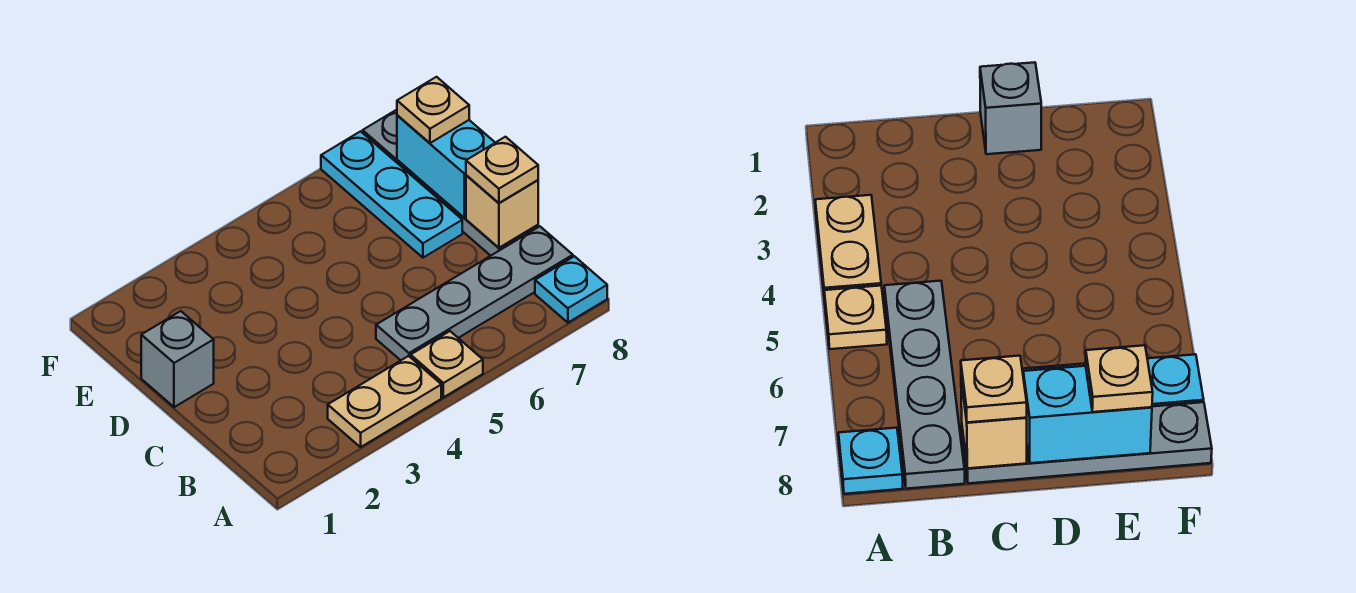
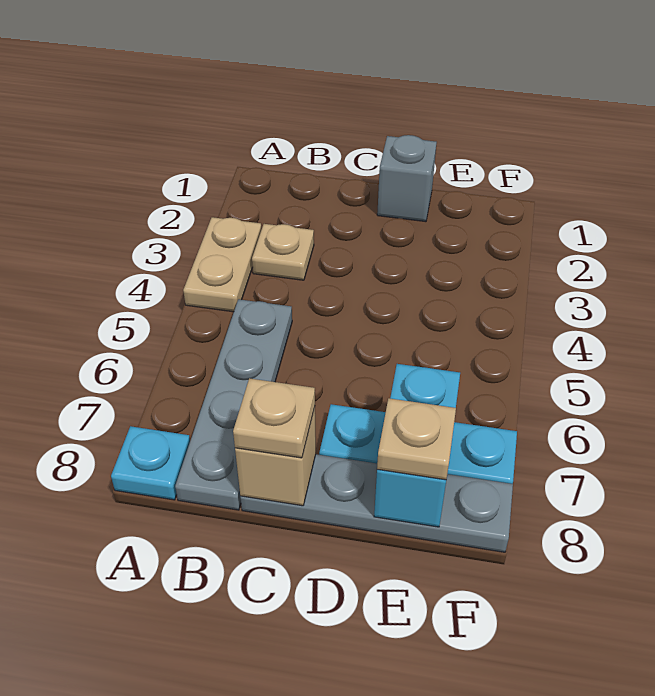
tan plate A5 level 1 -> tan plate B3 level 1
cyan brick D8:E8 level 2 -> cyan brick E7:E8 level 2

